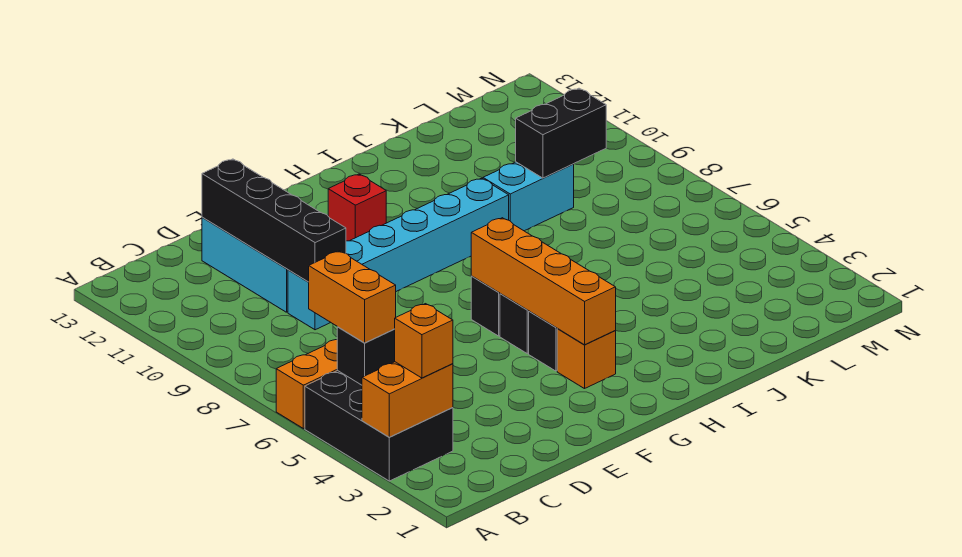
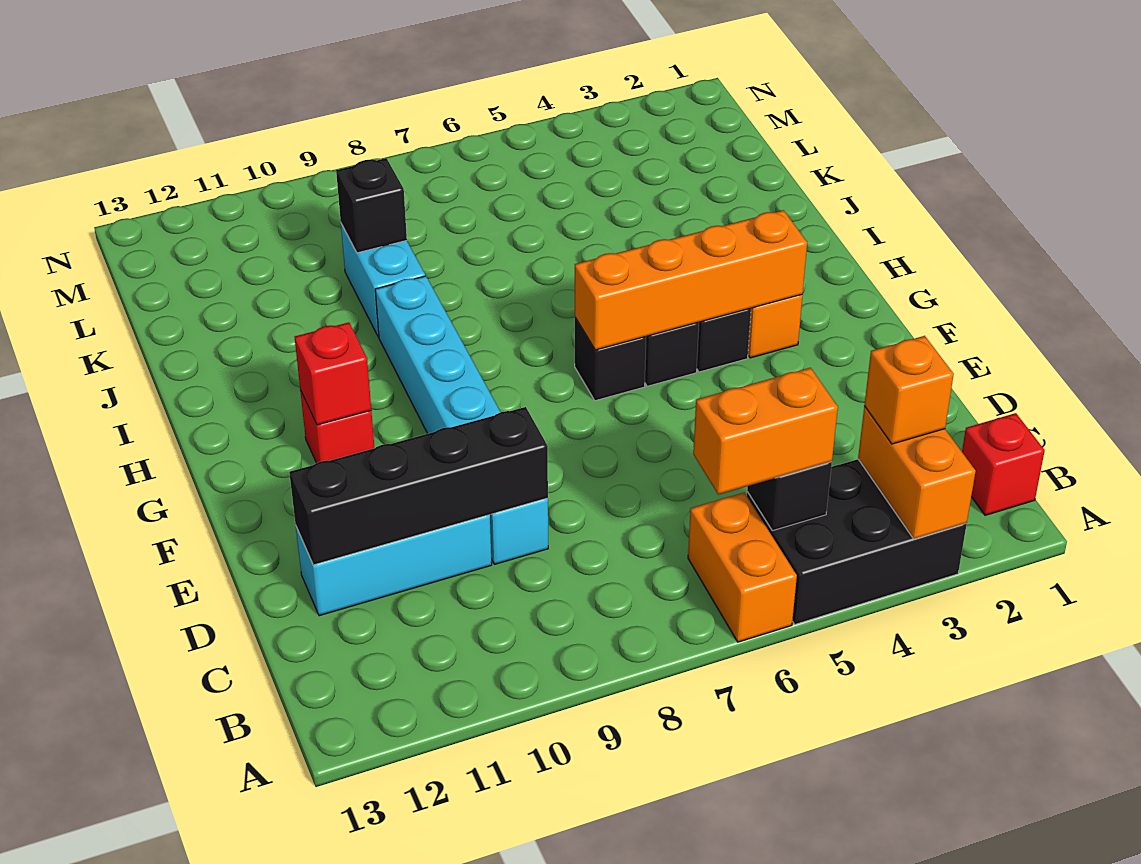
none -> red brick B1 level 1
none -> red brick G11 level 2
black brick K9:L9 level 2 -> black brick K9 level 2

